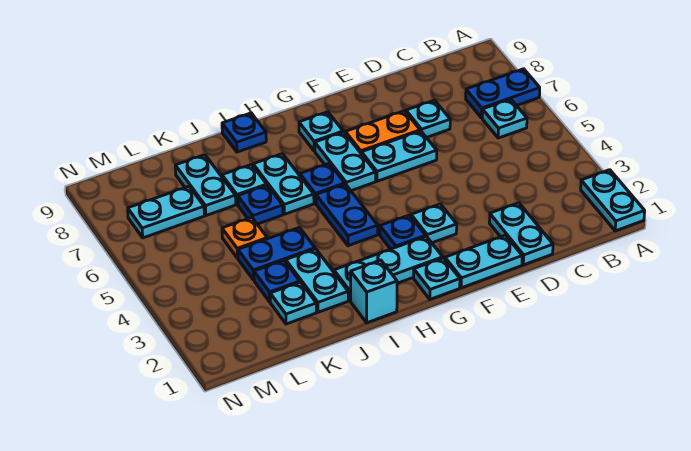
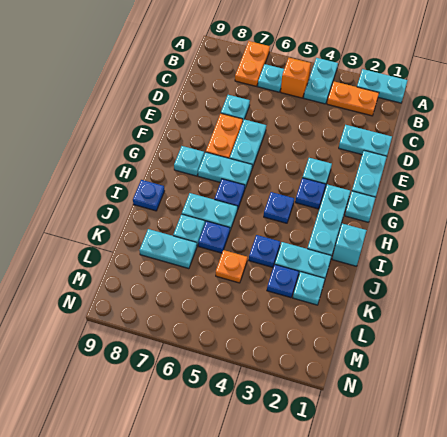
blue plate A7:B7 level 1 -> orange plate A7:B7 level 1
none -> orange plate B2:B3 level 1
none -> orange brick B5 level 1
blue plate H4:H5 level 1 -> blue plate H4 level 1
blue plate J4:K4 level 1 -> blue plate J4 level 1
cyan plate L7:M7 level 1 -> cyan plate A4:B4 level 1

